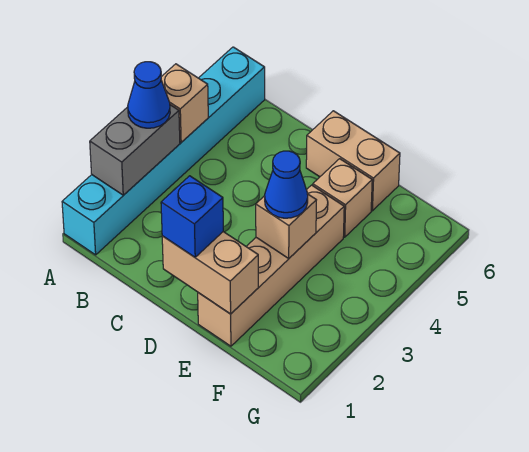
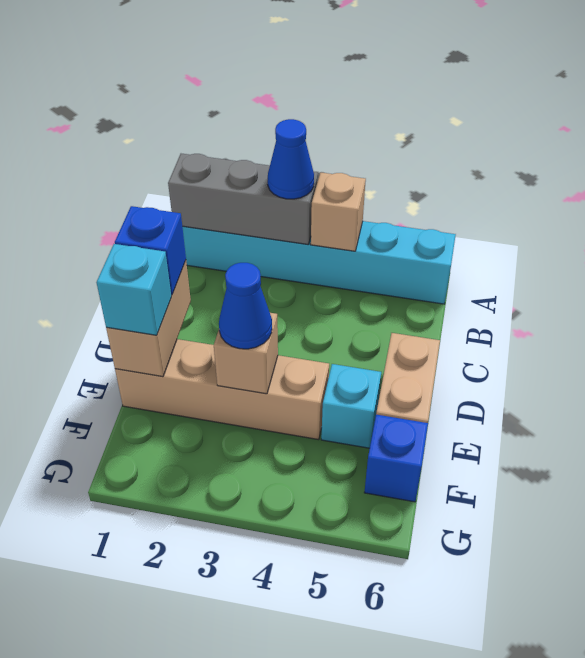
grey brick A2:A3 level 2 -> grey brick A1:A3 level 2
none -> cyan brick E1 level 3
tan brick E5 level 1 -> cyan brick E5 level 1
none -> blue brick F6 level 1

